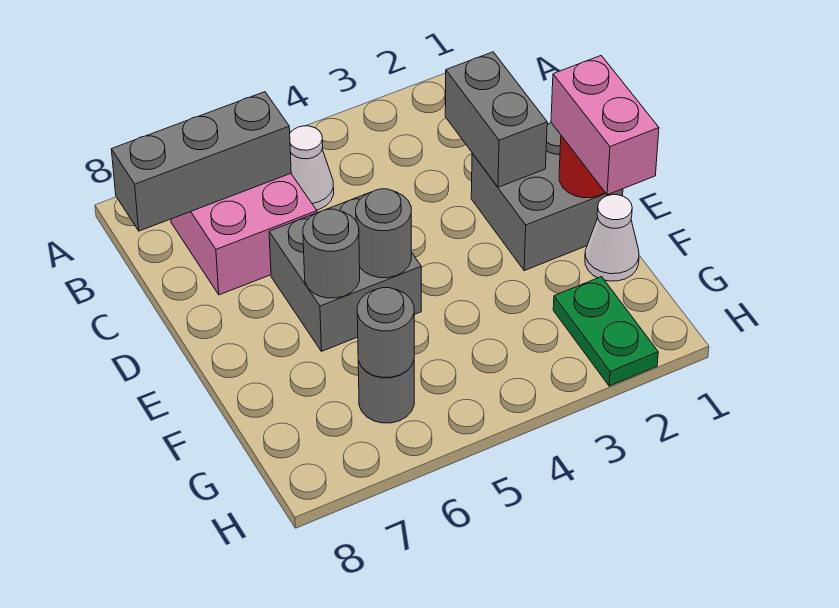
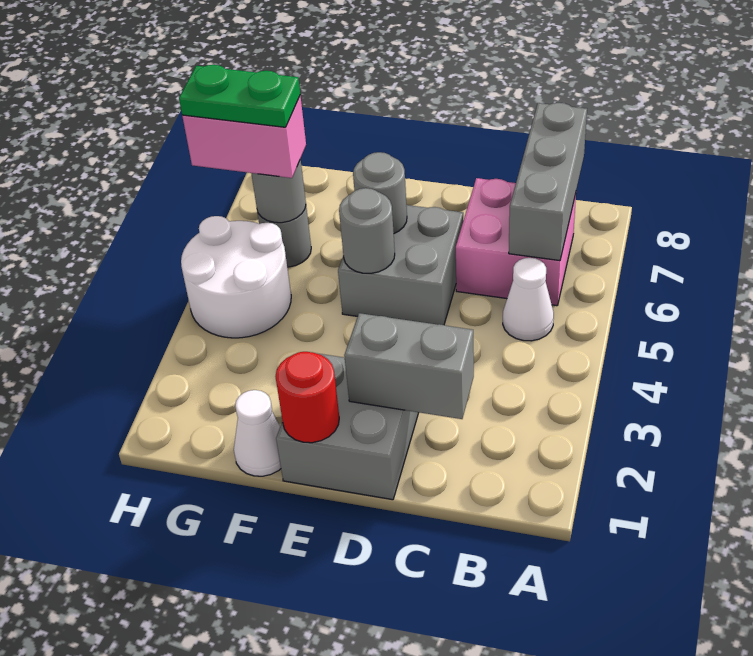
pink brick E1:F1 level 3 -> pink brick G6:H6 level 3
green plate G2:H2 level 1 -> green plate G6:H6 level 4
none -> white round brick G4:H5 level 1

